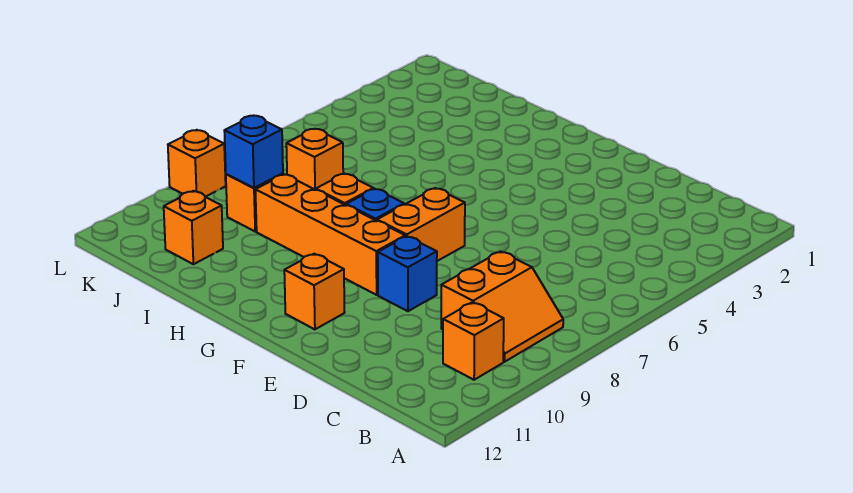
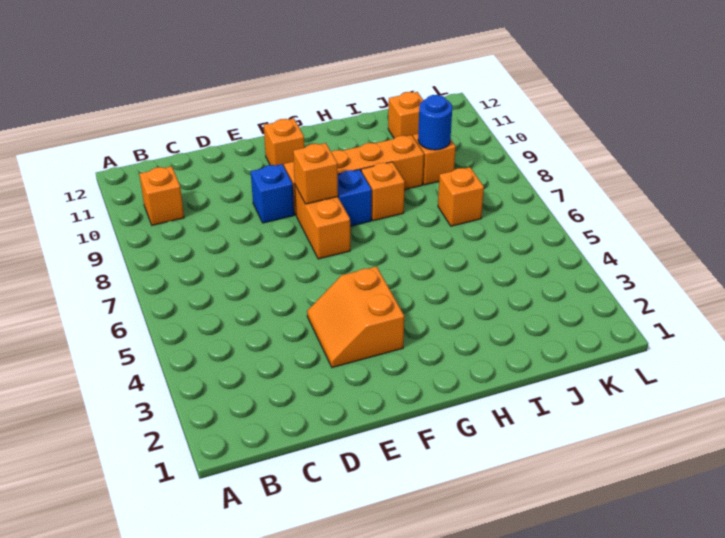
orange slope B8:C9 level 1 top C -> orange slope E3:F4 level 1 top F
blue brick J9 level 2 -> blue round brick J9 level 2
orange brick L9 level 1 -> orange brick F8 level 2

